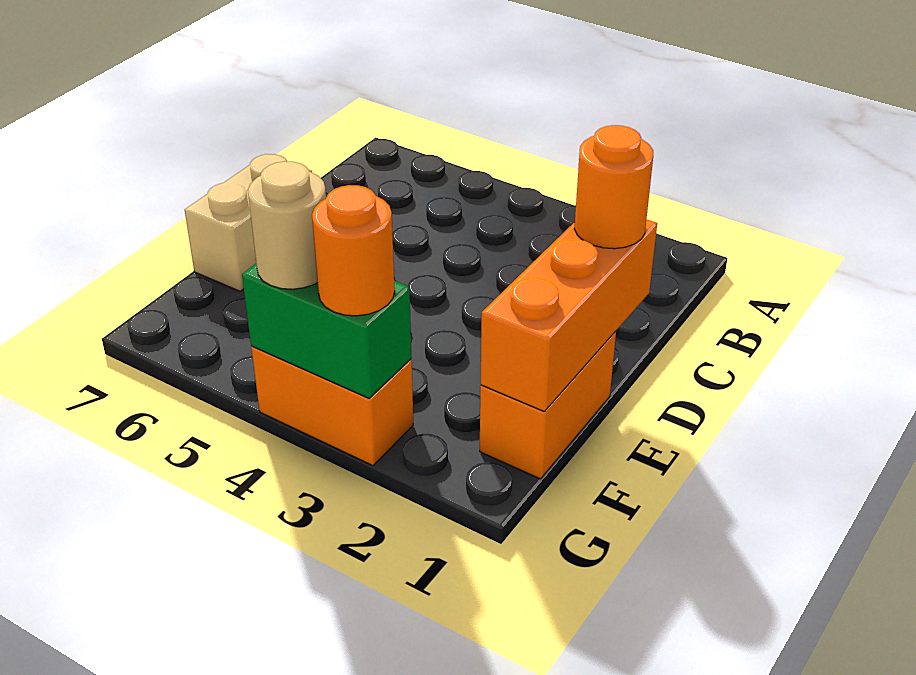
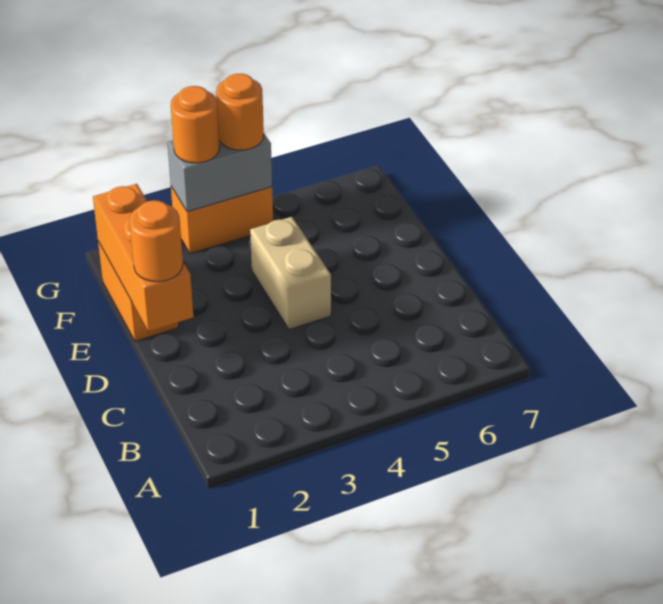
tan brick D7:E7 level 1 -> tan brick D4:E4 level 1
green brick G3:G4 level 2 -> grey brick G3:G4 level 2
tan round brick G4 level 3 -> orange round brick G4 level 3

